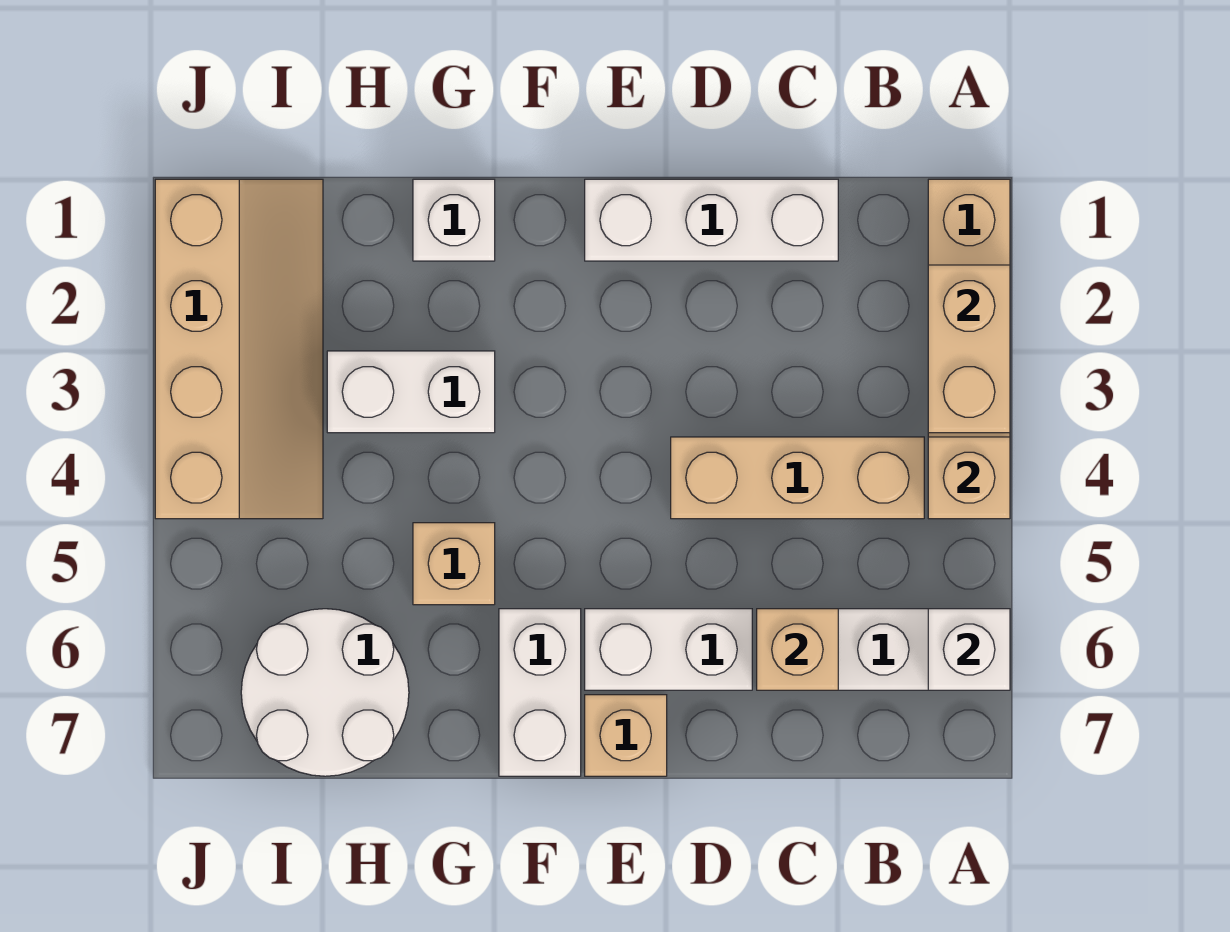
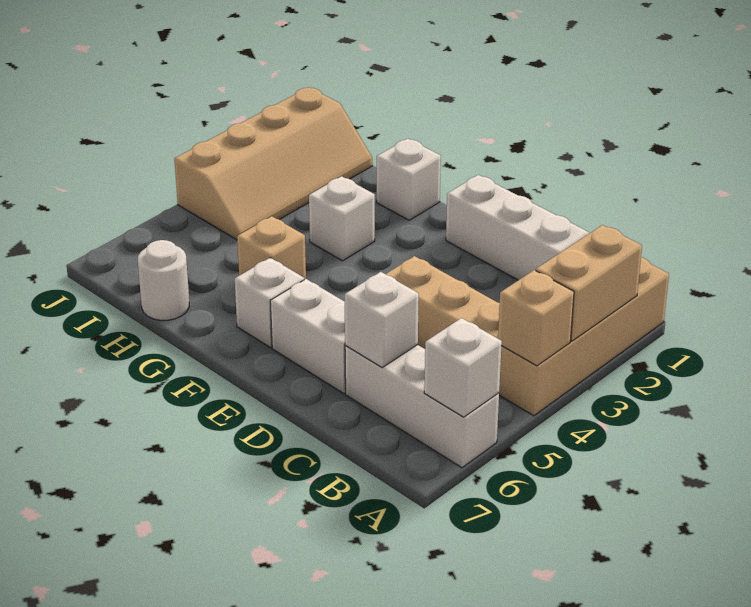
tan brick C6 level 2 -> white brick C6 level 2
tan brick E7 level 1 -> none
white brick F6:F7 level 1 -> white brick F6 level 1
white brick G3:H3 level 1 -> white brick G3 level 1
white round brick H6:I7 level 1 -> white round brick H7 level 1

